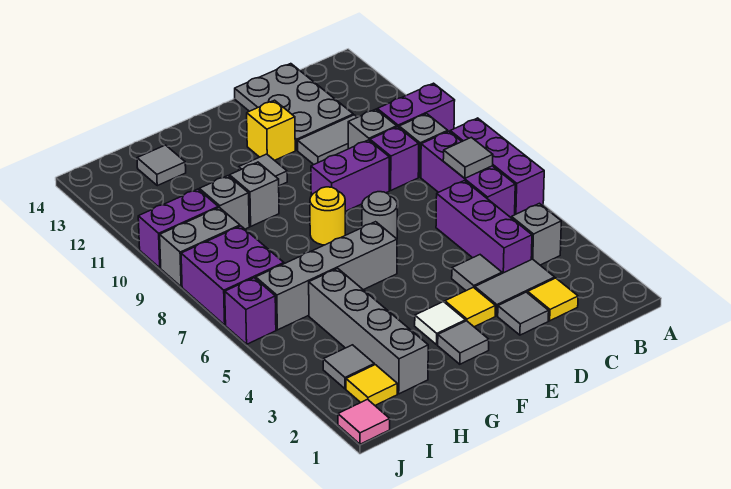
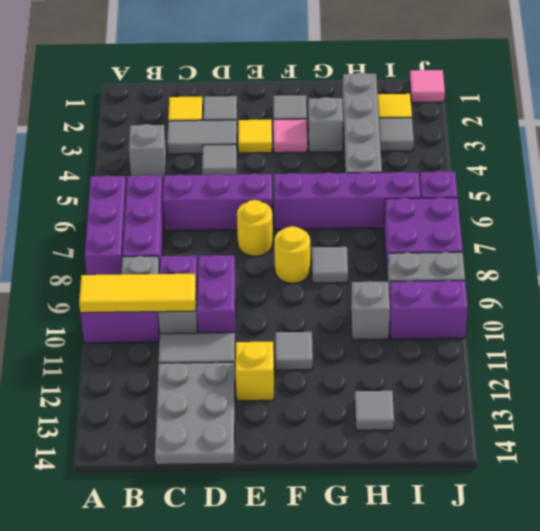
none -> yellow tile A10:C10 level 2
grey tile B7 level 2 -> grey tile G8 level 1
purple brick C4:C6 level 1 -> purple brick C6:E6 level 1
purple brick D9:E9 level 1 -> purple brick D9:D10 level 1
grey round brick E7 level 1 -> yellow round brick E7 level 1
white tile F3 level 1 -> pink tile F3 level 1
grey brick F6:I6 level 1 -> purple brick F6:I6 level 1
grey brick G10 level 1 -> grey brick G3 level 1

